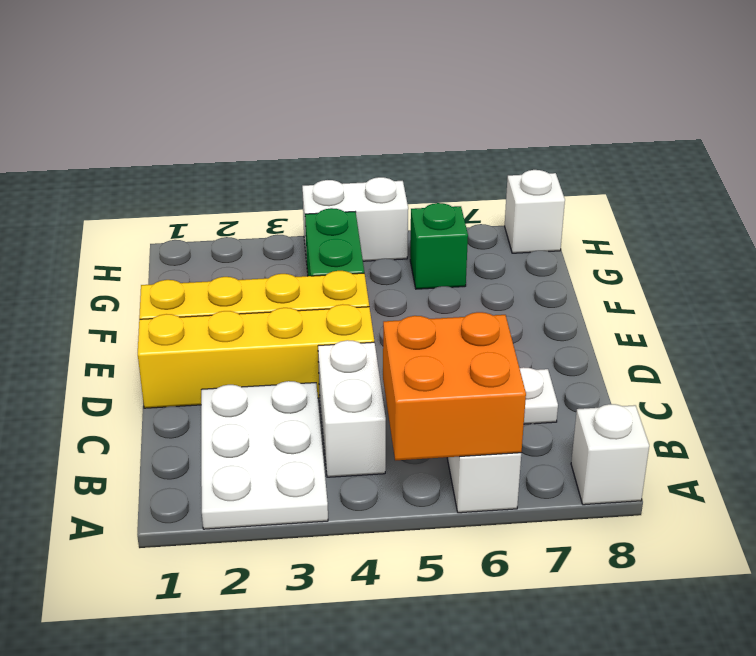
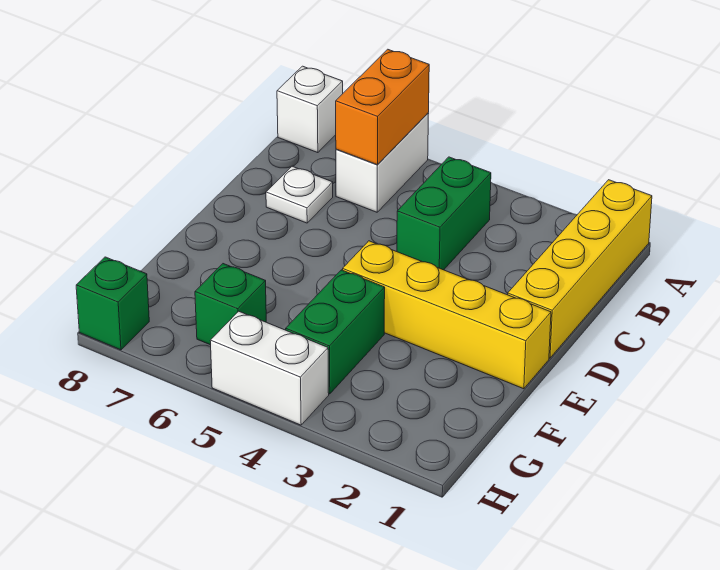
white plate A2:C3 level 1 -> none
orange brick A5:B6 level 2 -> orange brick A6:B6 level 2
white brick B4:C4 level 1 -> green brick B4:C4 level 1
yellow brick D1:D4 level 1 -> yellow brick A1:D1 level 1
white brick H8 level 1 -> green brick H8 level 1

